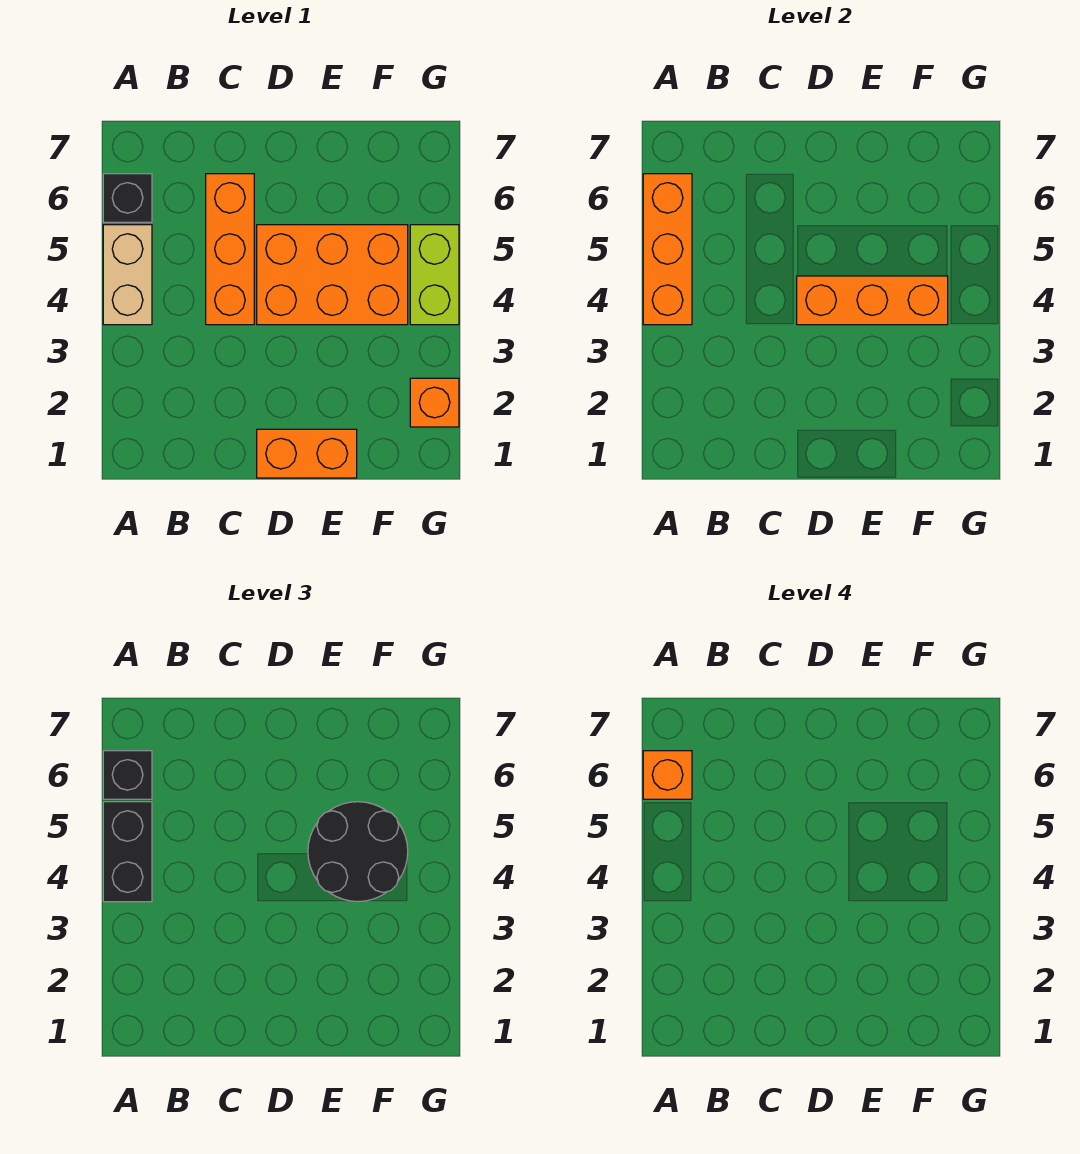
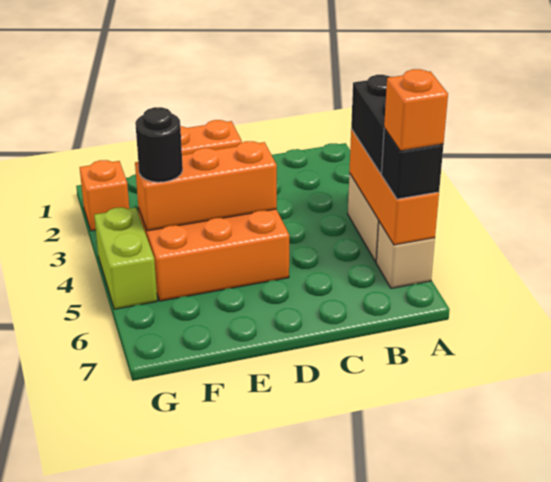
black brick A6 level 1 -> tan brick A6 level 1
orange brick C4:C6 level 1 -> none
black round brick E4:F5 level 3 -> black round brick F4 level 3

